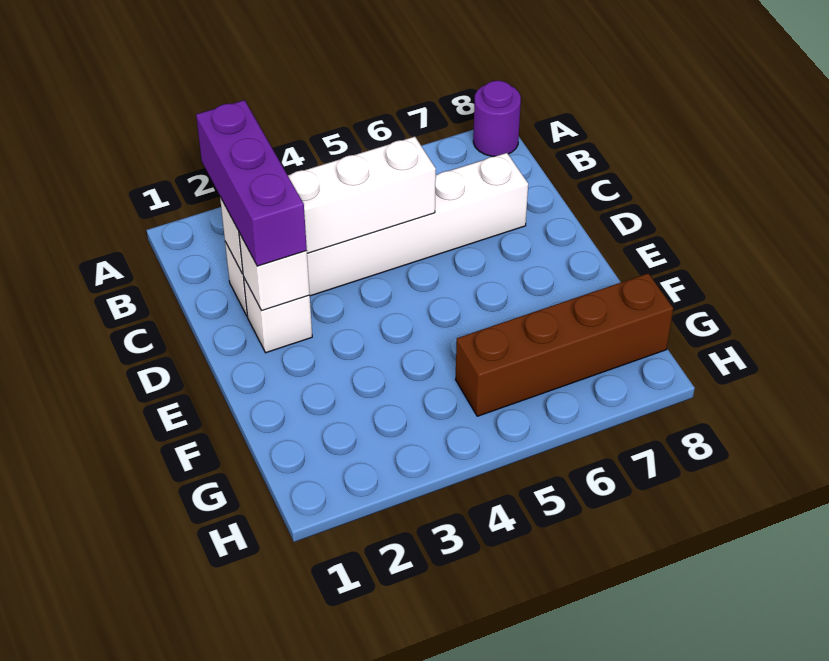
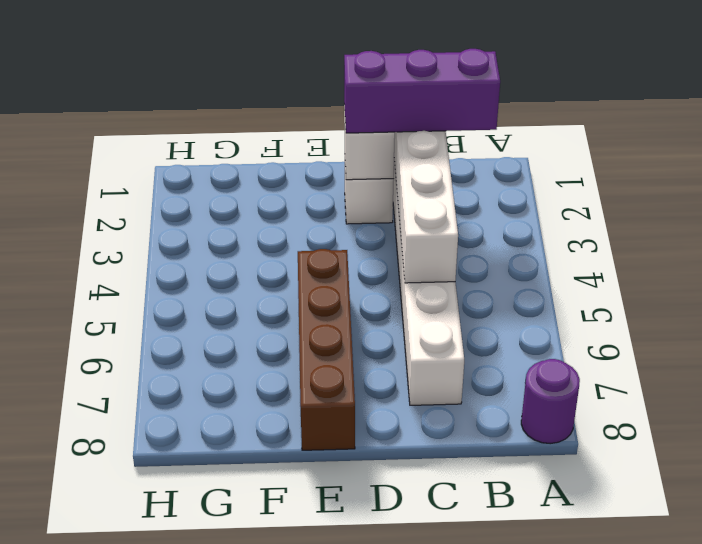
brown brick G5:G8 level 1 -> brown brick E5:E8 level 1

